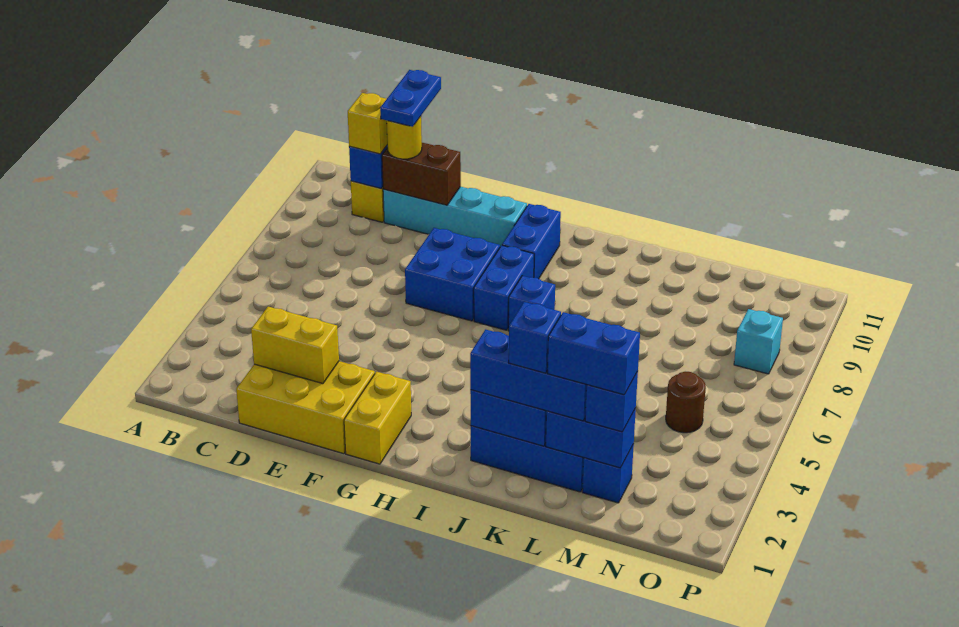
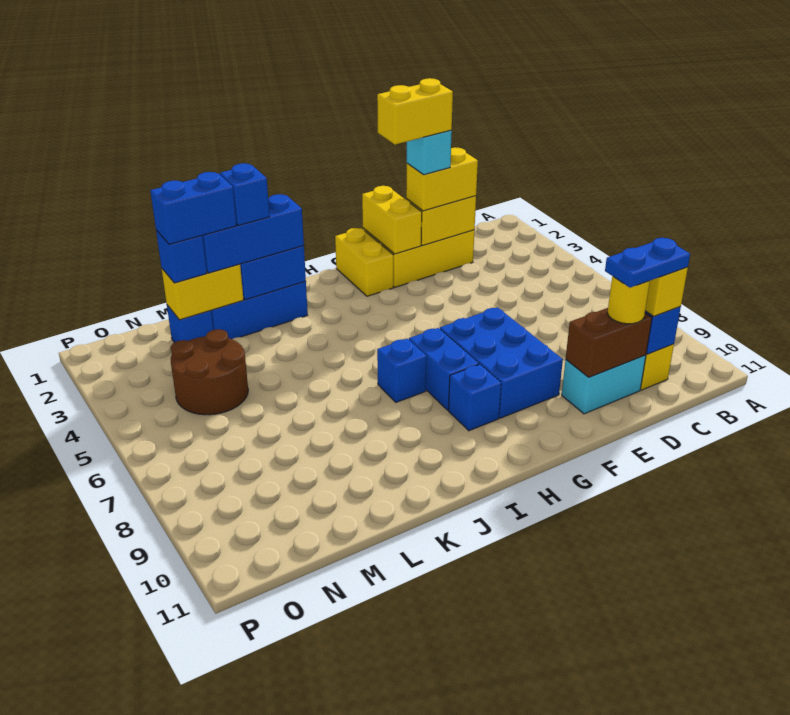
none -> yellow brick D2:E2 level 3
cyan brick D10:G10 level 1 -> cyan brick D10:E10 level 1
blue plate D10:D11 level 4 -> blue plate C10:D10 level 4
none -> yellow brick E2:F2 level 5
none -> yellow brick F1:F2 level 2
blue brick F7:G8 level 1 -> blue brick F7:G9 level 1
blue brick H9:H10 level 1 -> blue brick H9 level 1
blue brick L2:M2 level 2 -> yellow brick L2:M2 level 2
brown round brick N5 level 1 -> brown round brick M4:N5 level 1
cyan brick O8 level 1 -> cyan brick E2 level 4

